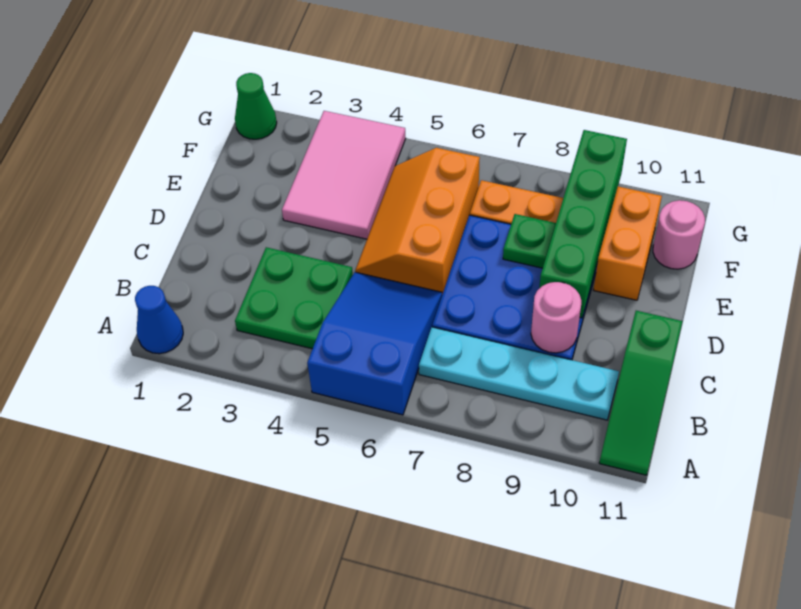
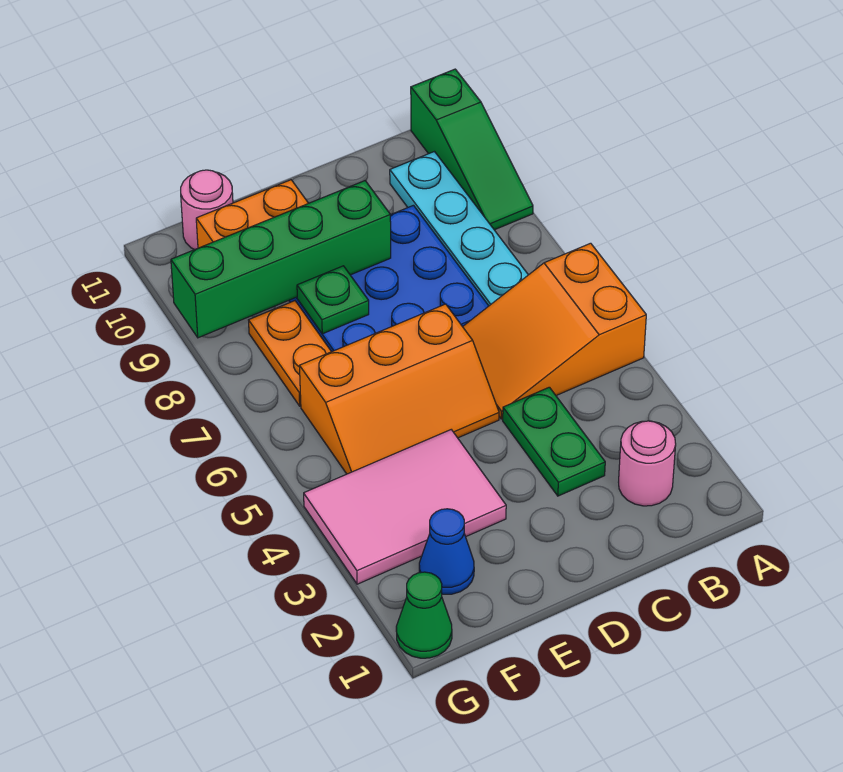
blue cone A1 level 1 -> blue cone F2 level 1
blue slope A5:C6 level 1 top A -> orange slope A5:C6 level 1 top A
green slope A11:C11 level 1 top C -> green slope A9:A11 level 1 top 11
green plate B3:C4 level 1 -> green plate C3:C4 level 1
pink round brick C9 level 2 -> pink round brick B2 level 1

